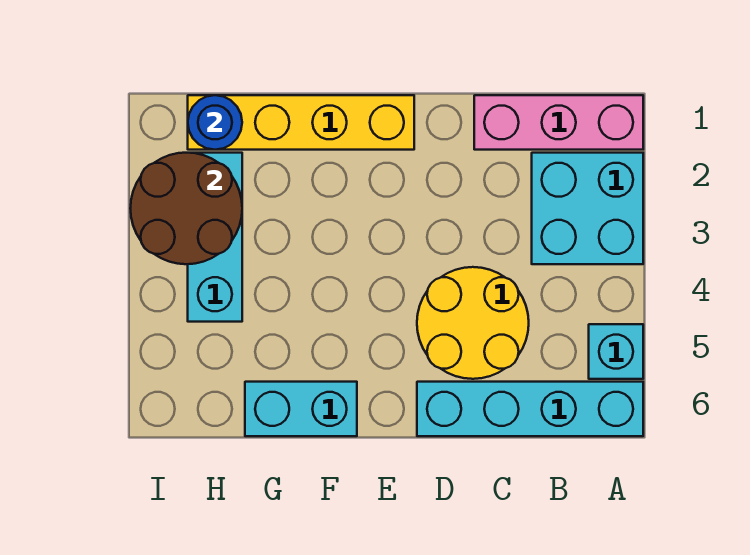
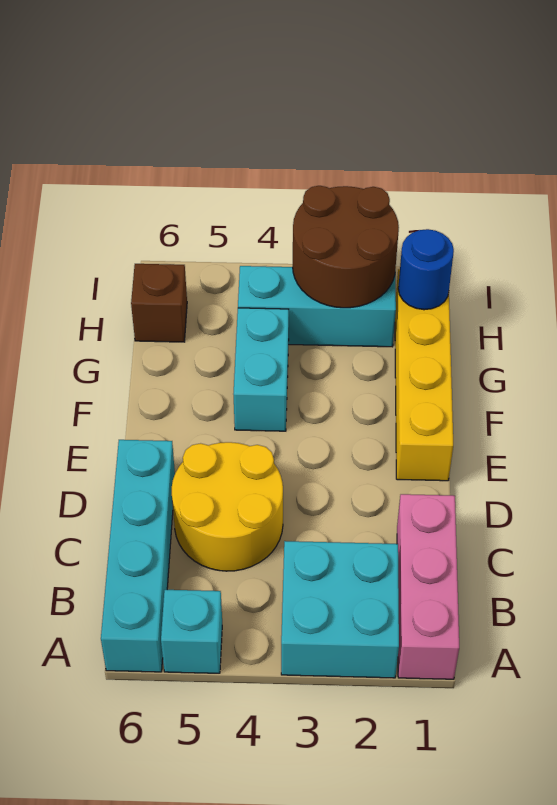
cyan brick F6:G6 level 1 -> cyan brick F4:G4 level 1
none -> brown brick H6 level 1

